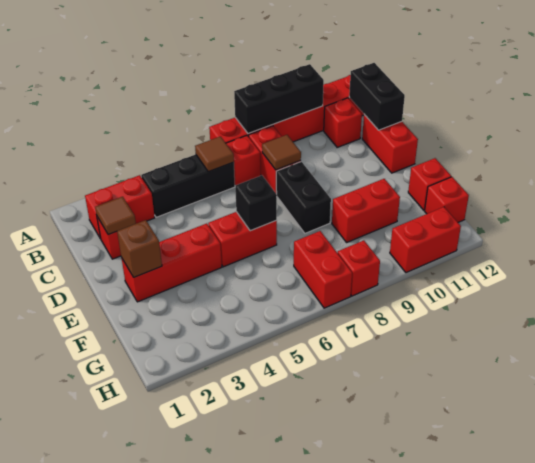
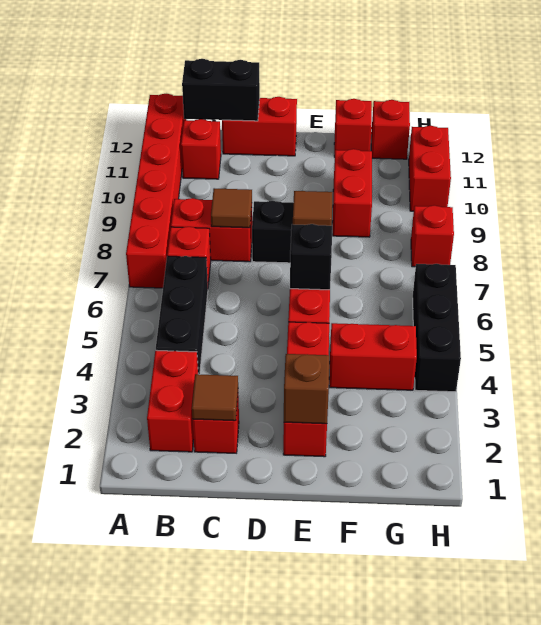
black brick A8:A10 level 2 -> black brick H4:H6 level 1
brown tile B6 level 2 -> brown tile E8 level 2
red brick G7:H7 level 1 -> red brick F4:G4 level 1

